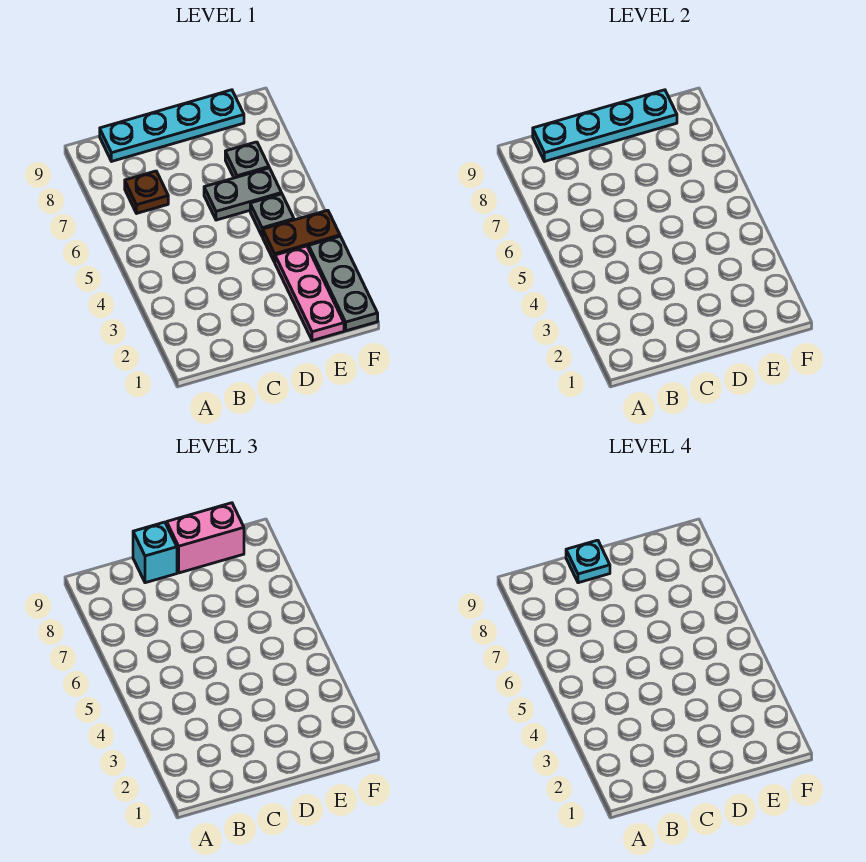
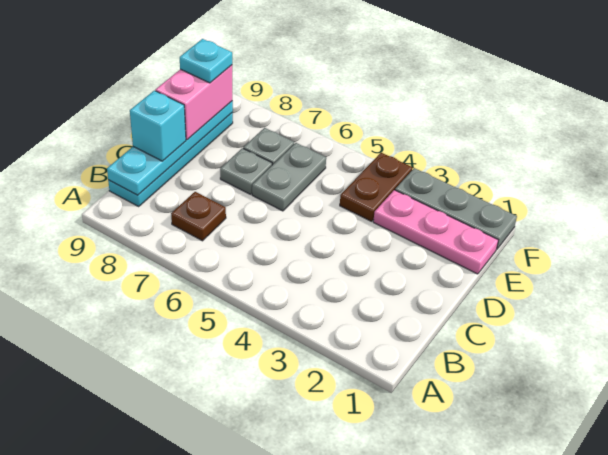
cyan plate C9 level 4 -> cyan plate E9 level 4
grey plate E5 level 1 -> grey plate D7 level 1

